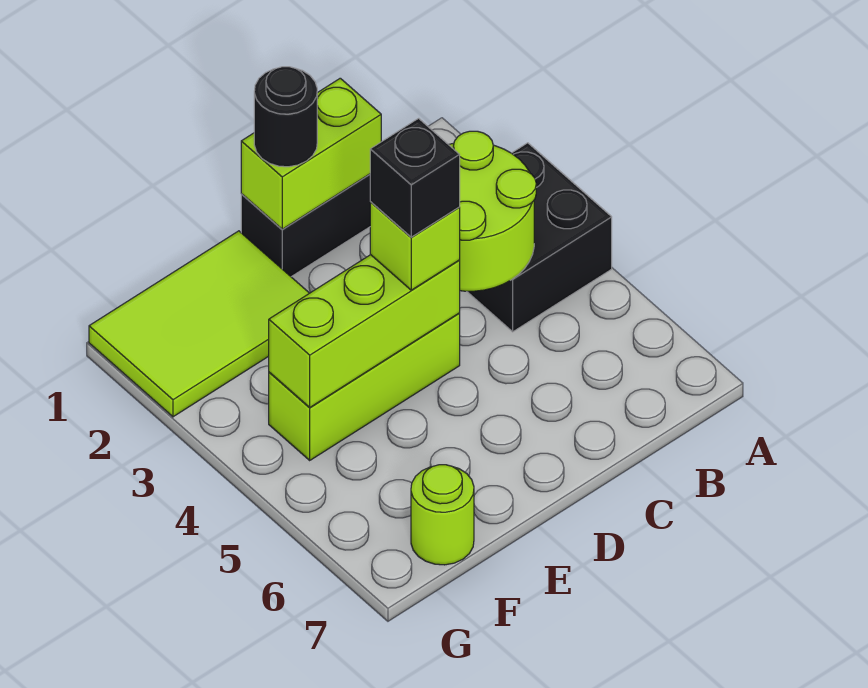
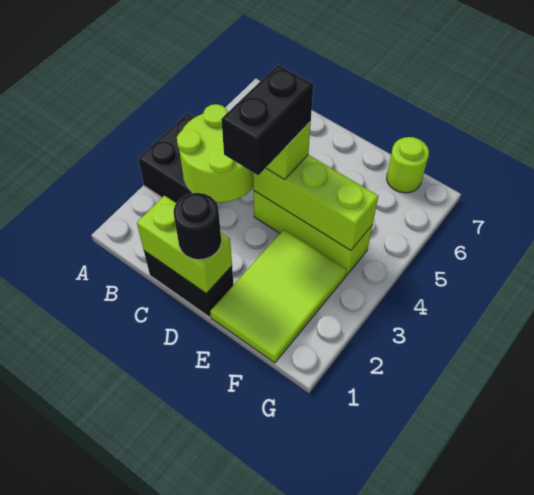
black brick D4 level 4 -> black brick D3:D4 level 4
lime tile E1:G2 level 1 -> lime tile E1:F3 level 1

